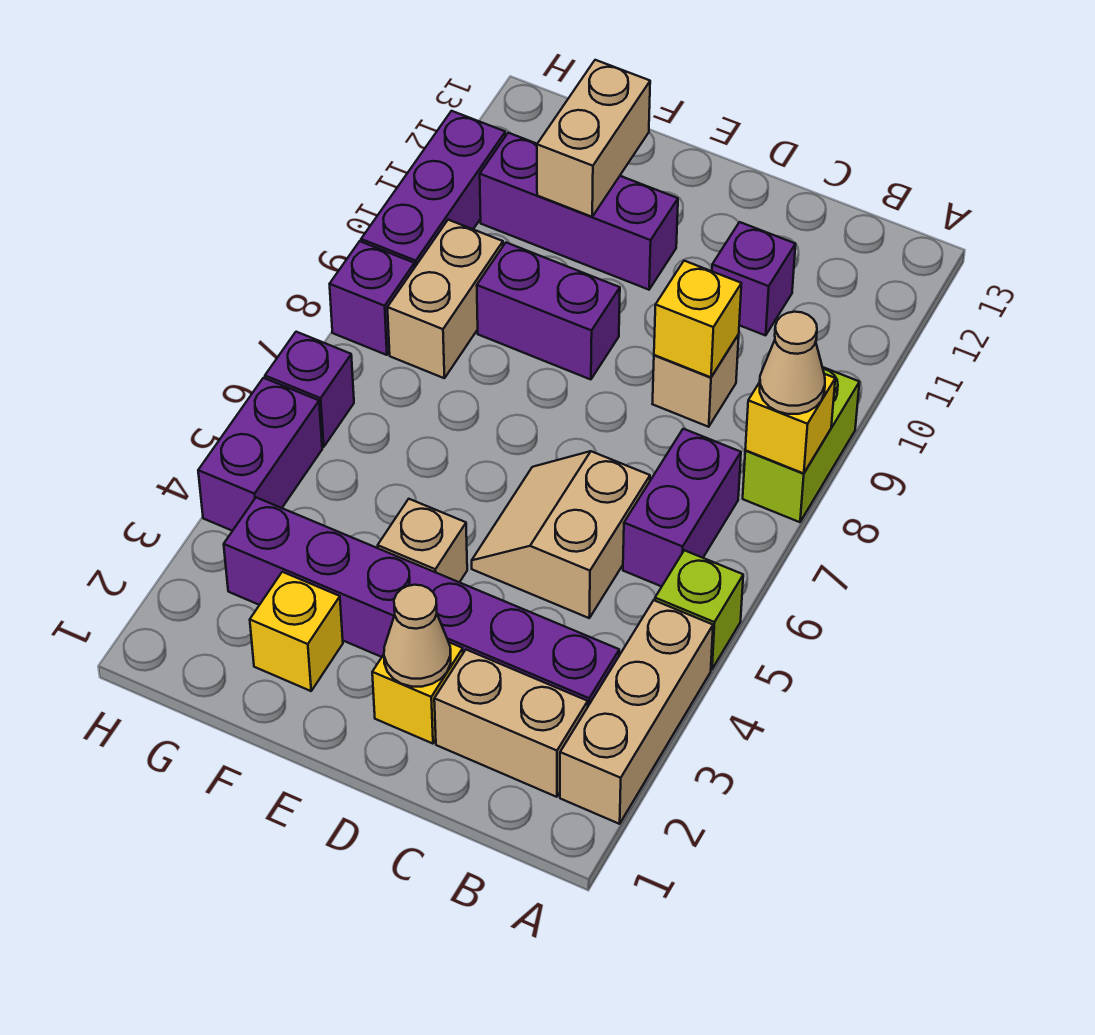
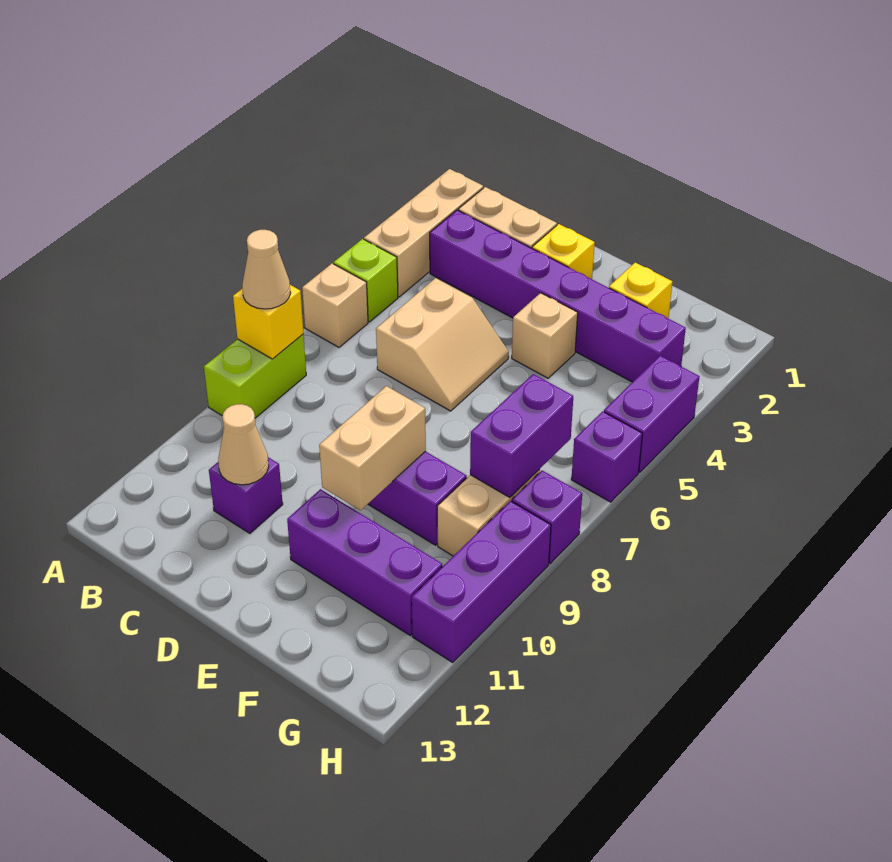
purple brick B6:B7 level 1 -> purple brick G7:G8 level 2
tan brick C9 level 1 -> tan brick A6 level 1
yellow brick C9 level 2 -> none
tan cone D2 level 2 -> tan cone C11 level 2
tan brick F11:F12 level 2 -> tan brick E9:E10 level 2

